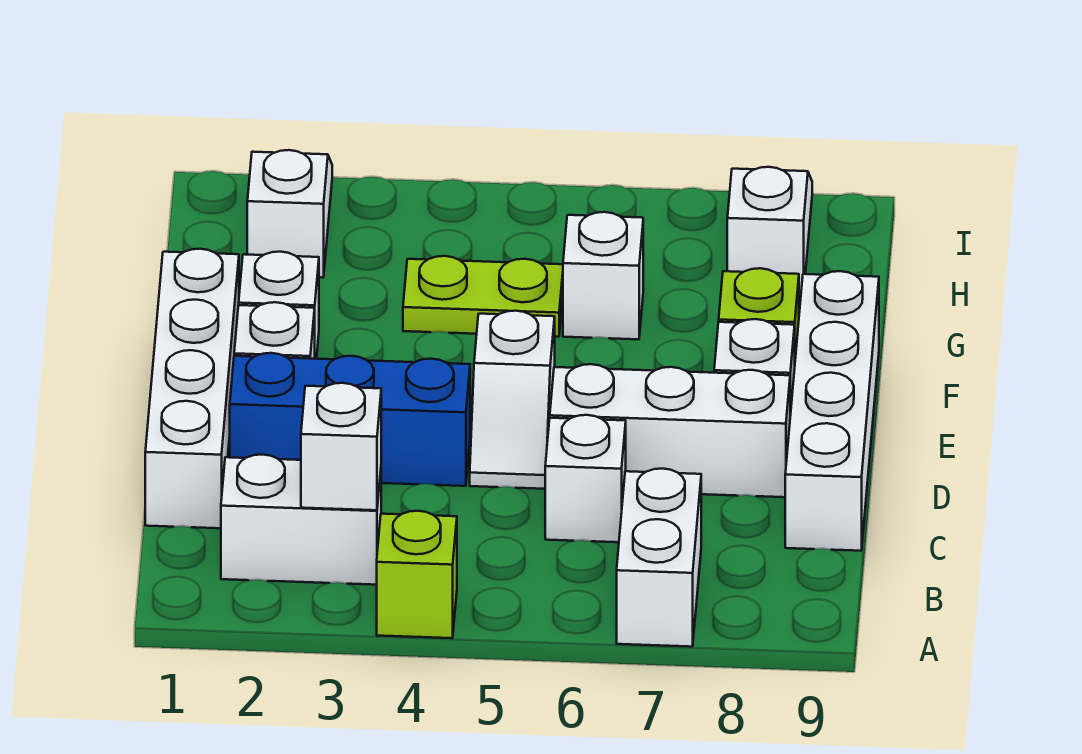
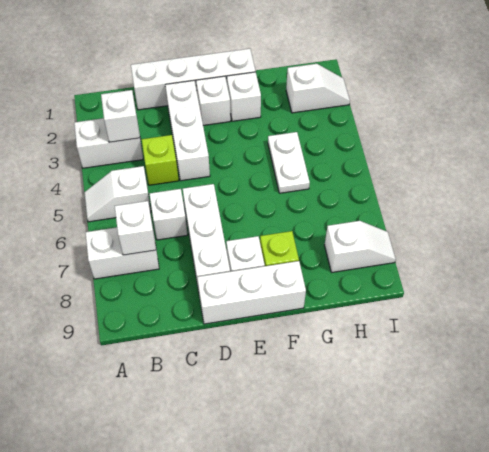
lime brick A4 level 1 -> lime brick C4 level 1
white brick B2:B3 level 1 -> white brick A3:B3 level 1
white brick C9:F9 level 1 -> white brick D9:F9 level 1
blue brick D2:D4 level 1 -> white brick D2:D4 level 1
white slope D5:E5 level 1 top E -> white slope A5:B5 level 1 top B
lime plate G4:G5 level 1 -> white plate G4:G5 level 1
white brick G6 level 1 -> white brick B7 level 2

